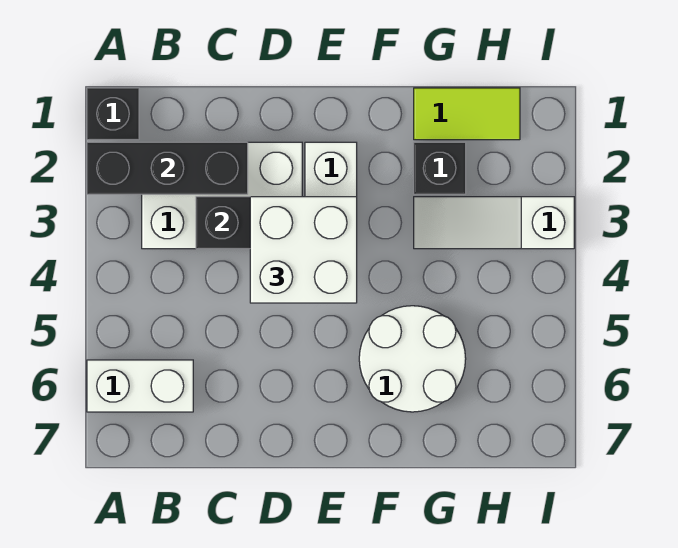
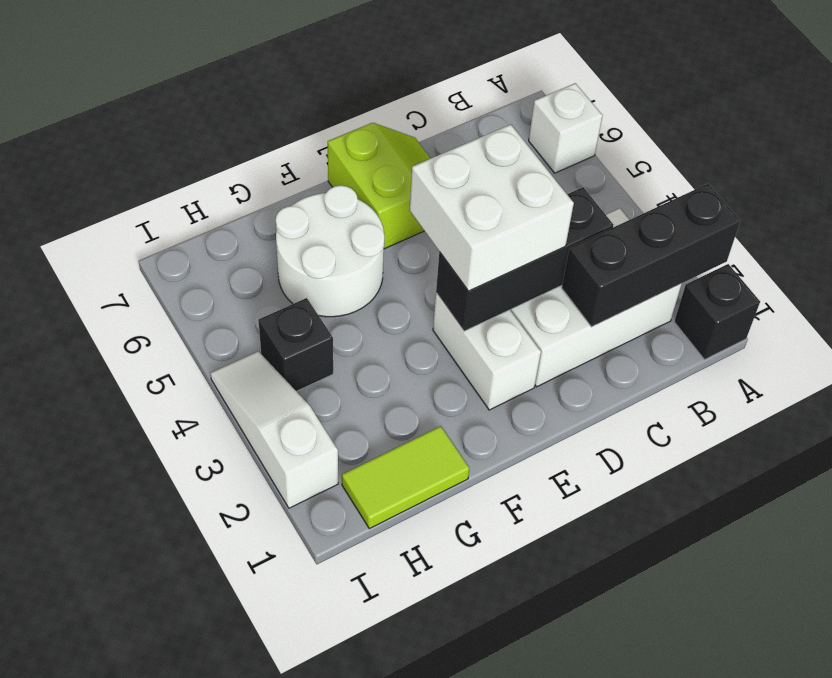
white brick A6:B6 level 1 -> white brick A6 level 1
none -> lime slope D6:E7 level 1 top E
black brick G2 level 1 -> black brick H4 level 1
white slope G3:I3 level 1 top I -> white slope I2:I4 level 1 top 2

